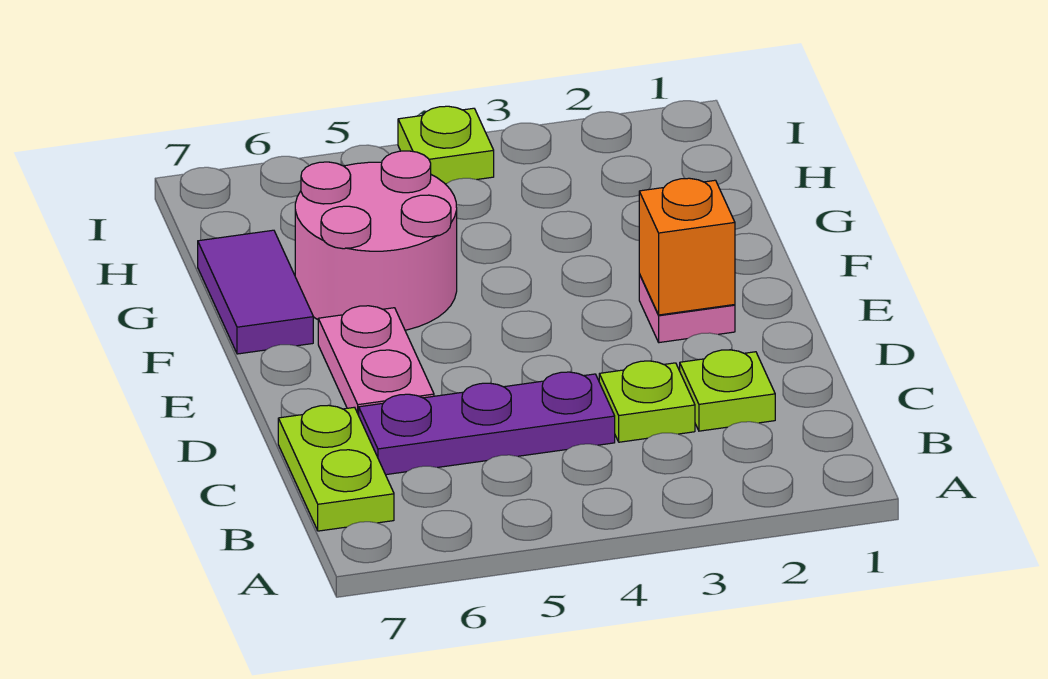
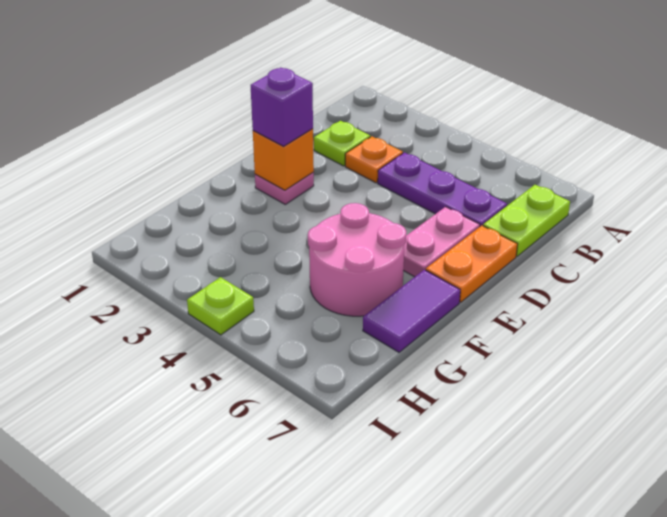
lime plate C3 level 1 -> orange plate C3 level 1
none -> orange plate D7:E7 level 1
none -> purple brick E2 level 3

